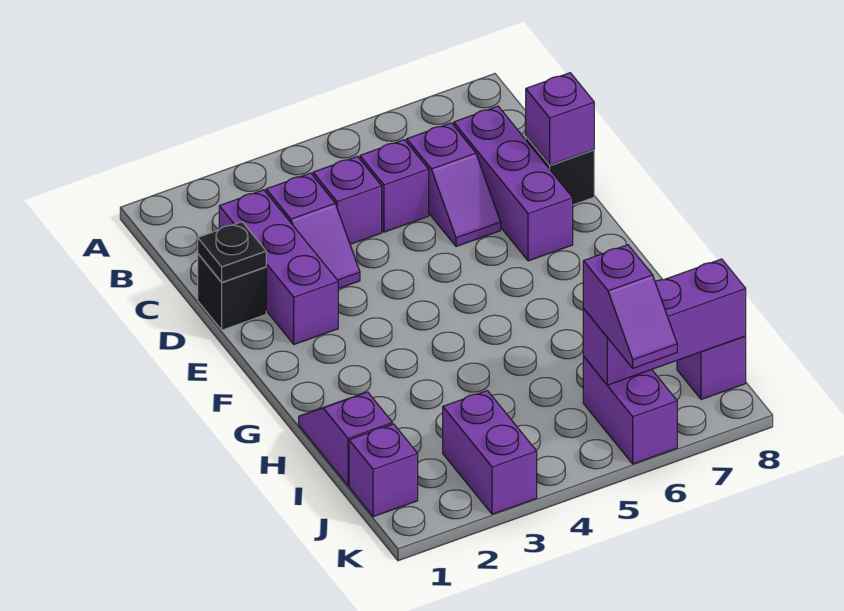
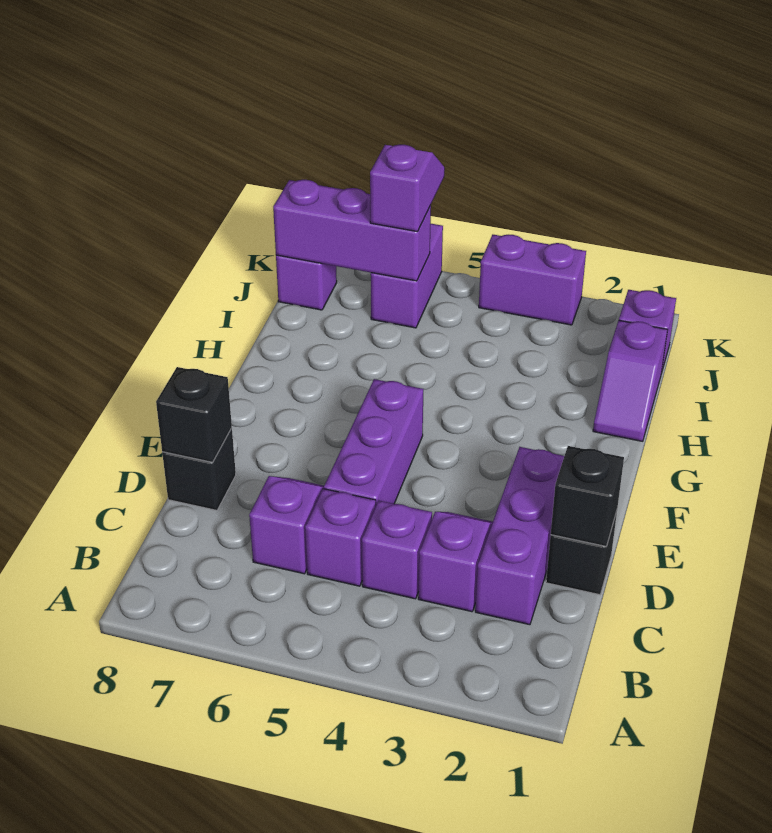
purple brick C7:E7 level 1 -> purple brick D5:F5 level 1
black plate D1 level 2 -> black brick D1 level 2
purple brick D8 level 2 -> black brick D8 level 2
purple brick J3:K3 level 1 -> purple brick K3:K4 level 1

